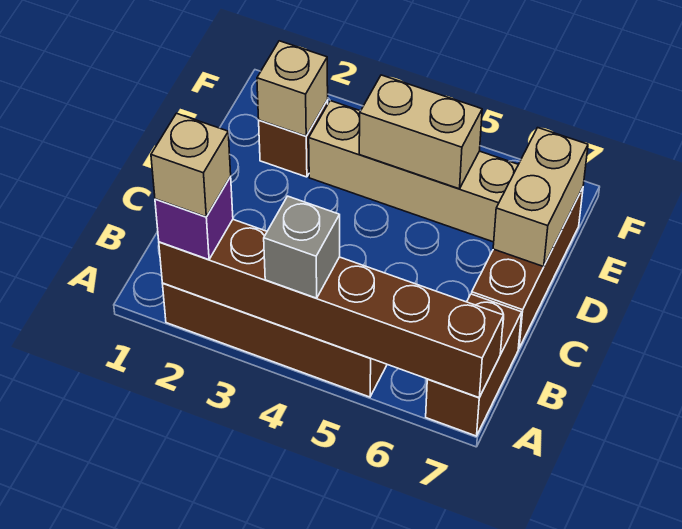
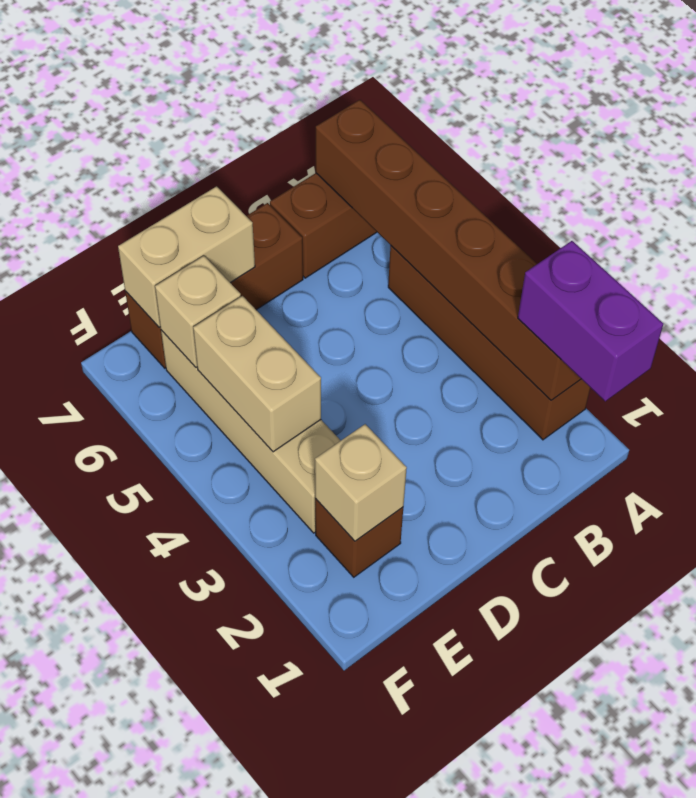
purple brick A2 level 3 -> purple brick A1:A2 level 3
tan brick A2 level 4 -> tan brick E6 level 2
grey brick A4 level 3 -> none

